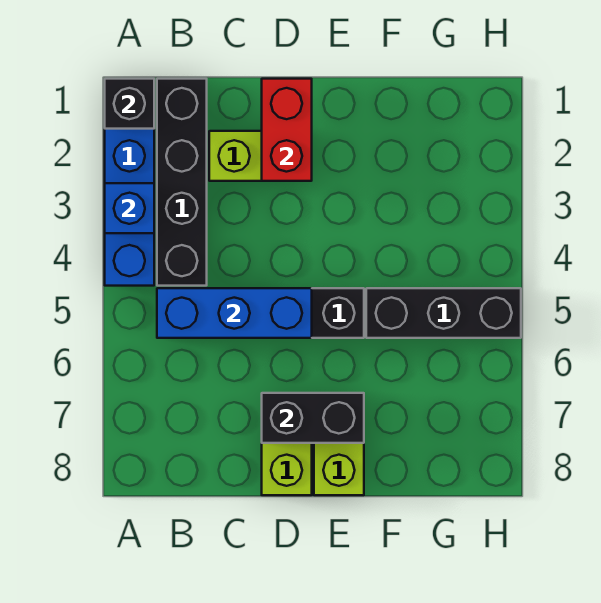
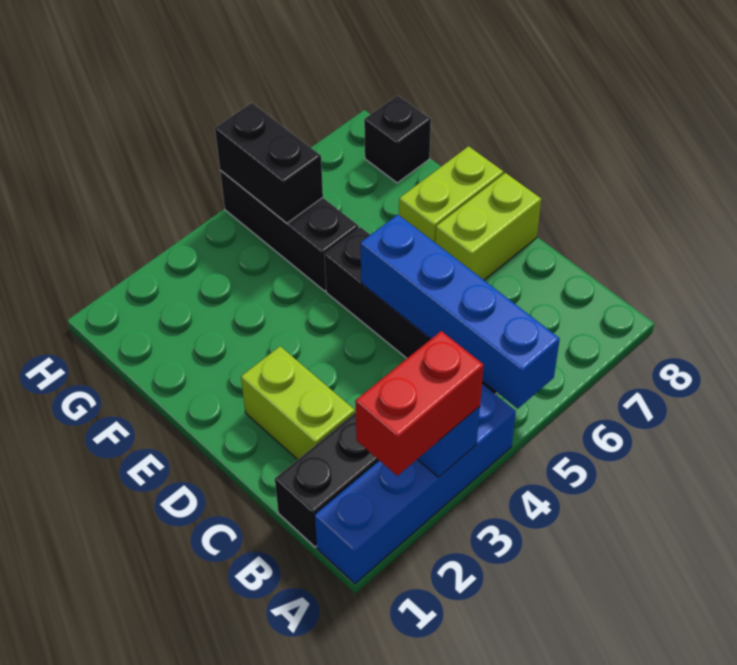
black brick A1 level 2 -> black brick G8 level 1
blue brick B5:D5 level 2 -> blue brick A5:D5 level 2
red brick D1:D2 level 2 -> red brick A2:A3 level 3
black brick D7:E7 level 2 -> black brick G5:H5 level 2

